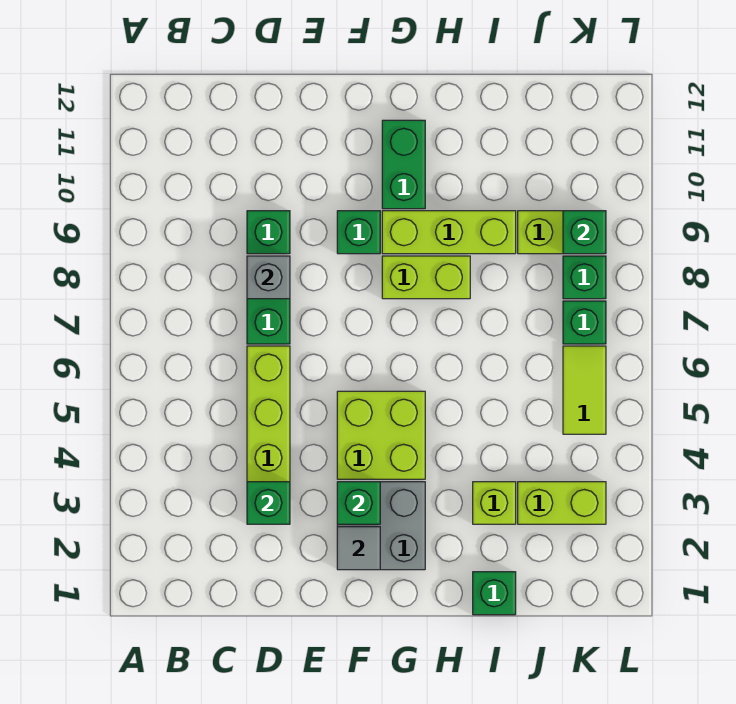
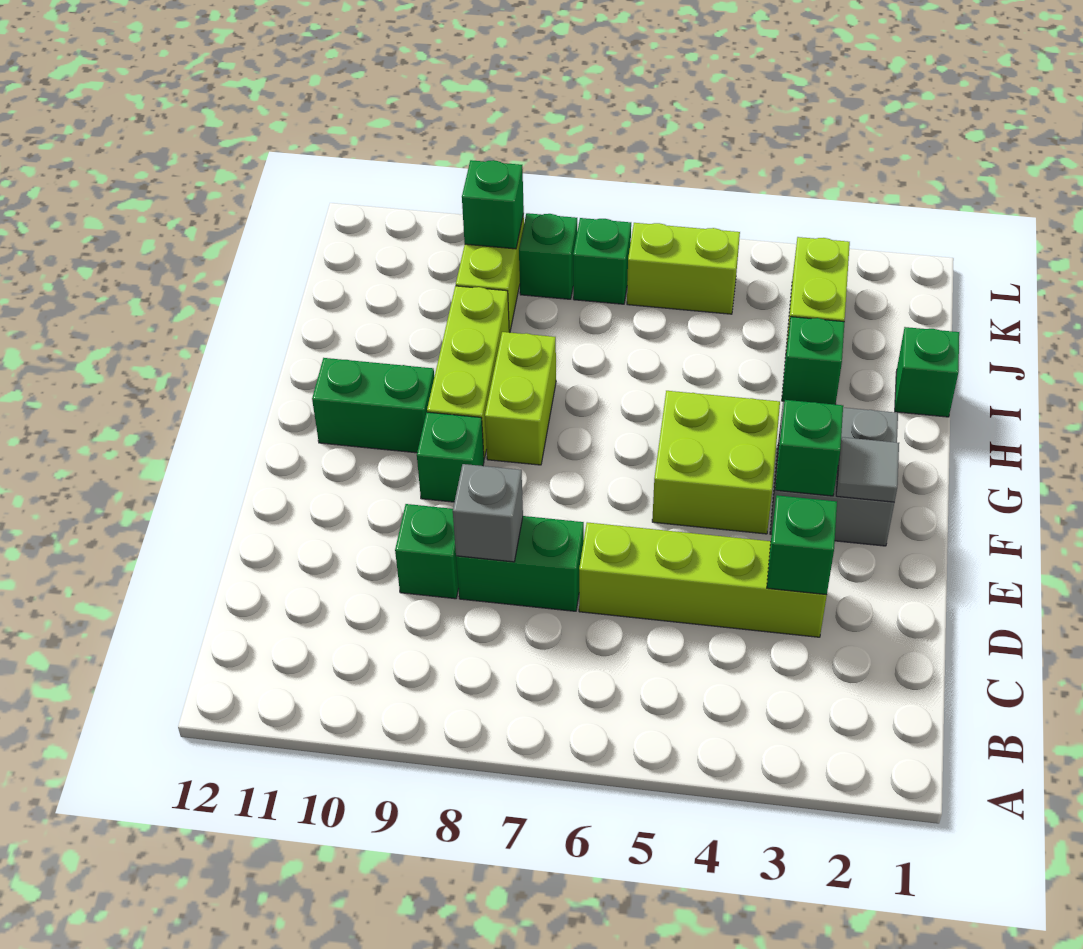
lime brick I3 level 1 -> green brick I3 level 1
lime tile K5:K6 level 1 -> lime brick K5:K6 level 1

